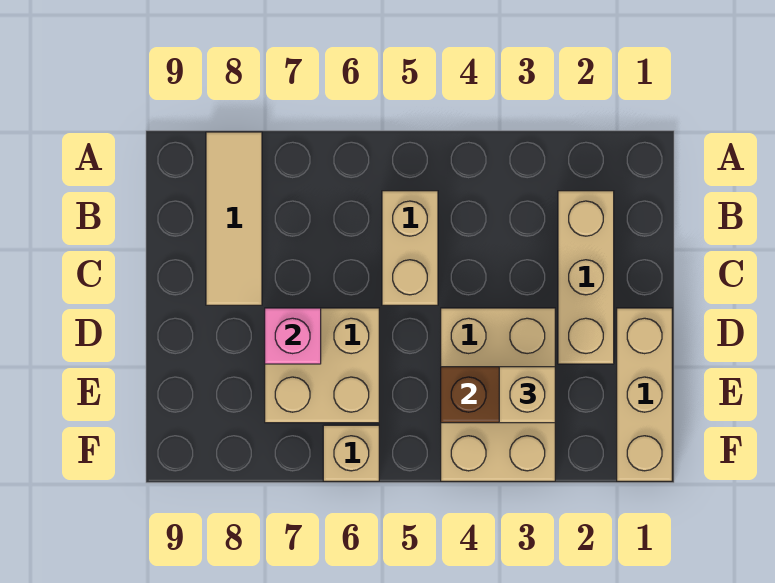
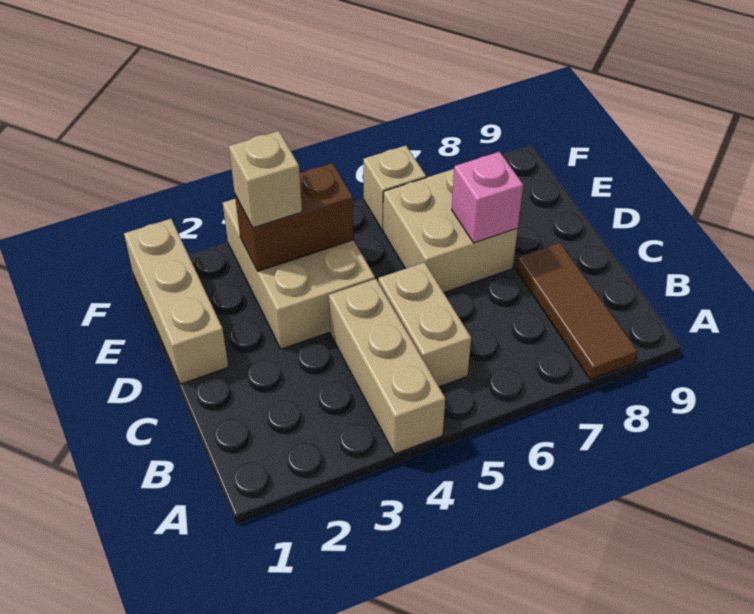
tan tile A8:C8 level 1 -> brown tile A8:C8 level 1
tan brick B2:D2 level 1 -> tan brick A4:C4 level 1

